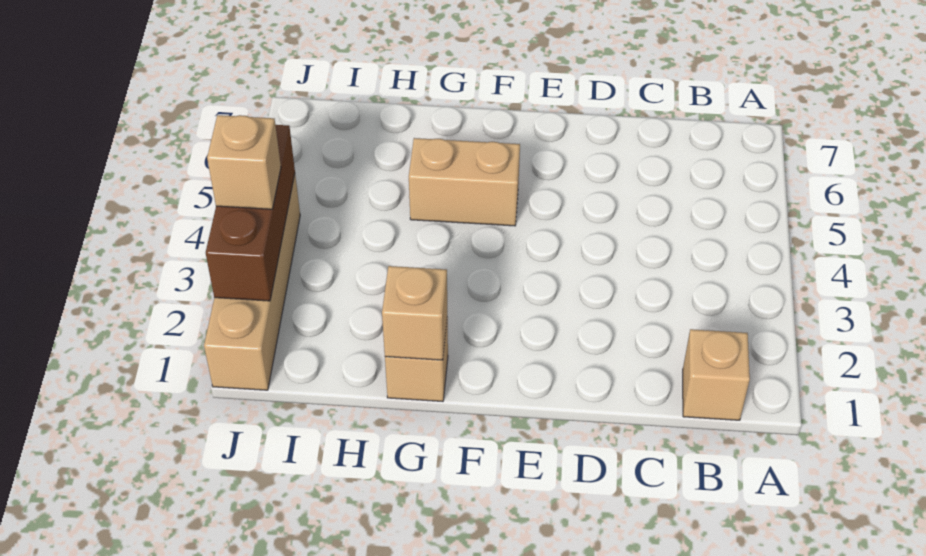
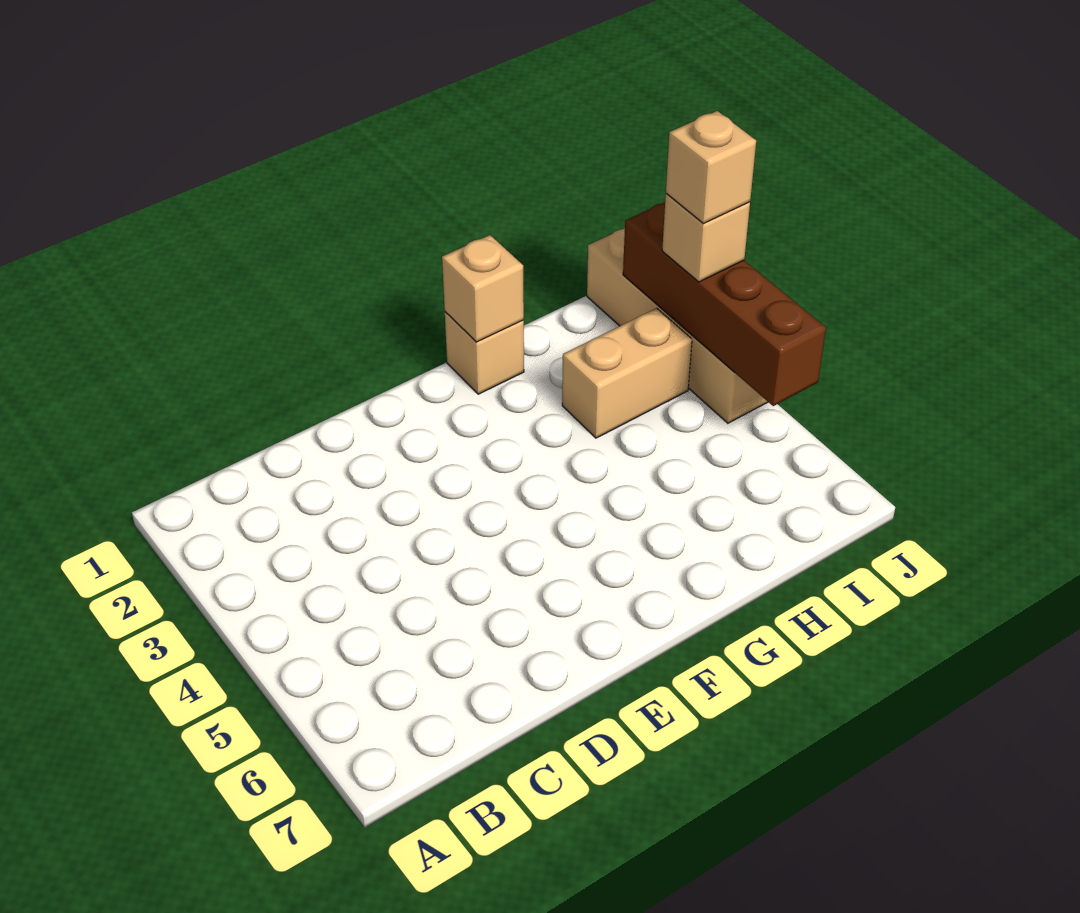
tan brick B1 level 1 -> tan brick J3 level 4
tan brick F5:G5 level 1 -> tan brick H3:I3 level 1
brown brick J2:J4 level 2 -> brown brick J2:J5 level 2

